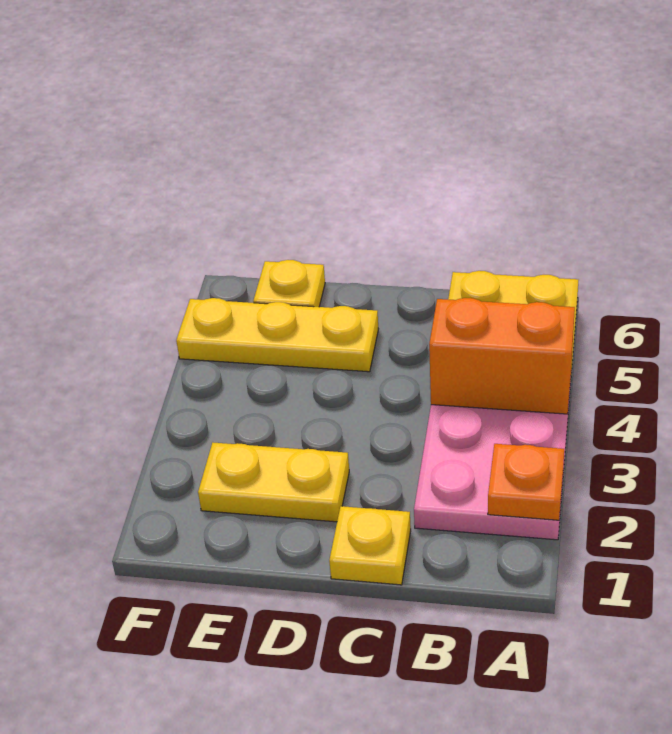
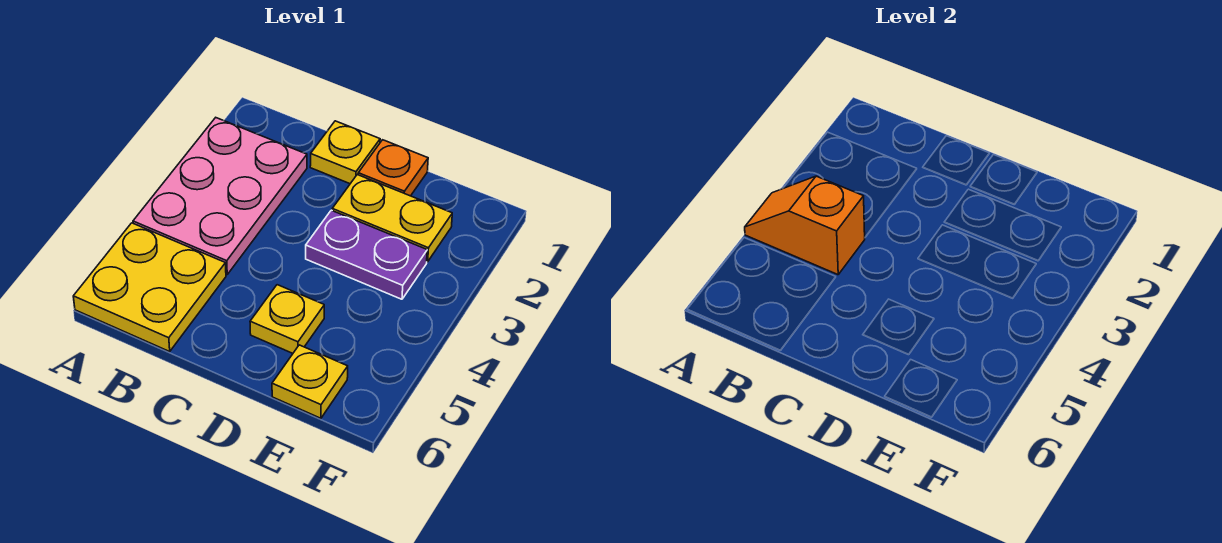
orange plate A2 level 2 -> orange plate D1 level 1
orange brick A4:B4 level 2 -> orange slope A4:B4 level 2 top B
none -> purple plate D3:E3 level 1
yellow plate D5:F5 level 1 -> yellow plate D5 level 1

